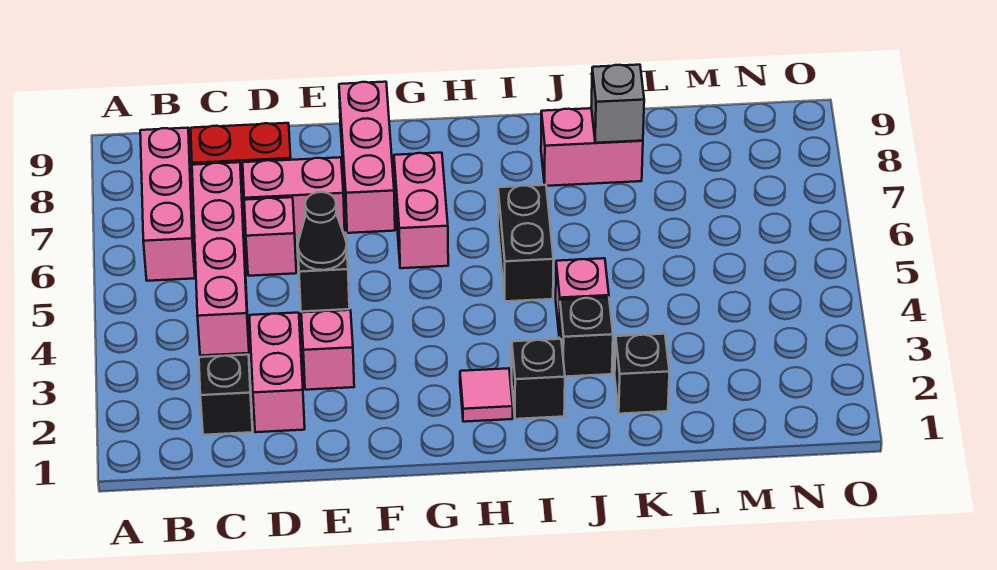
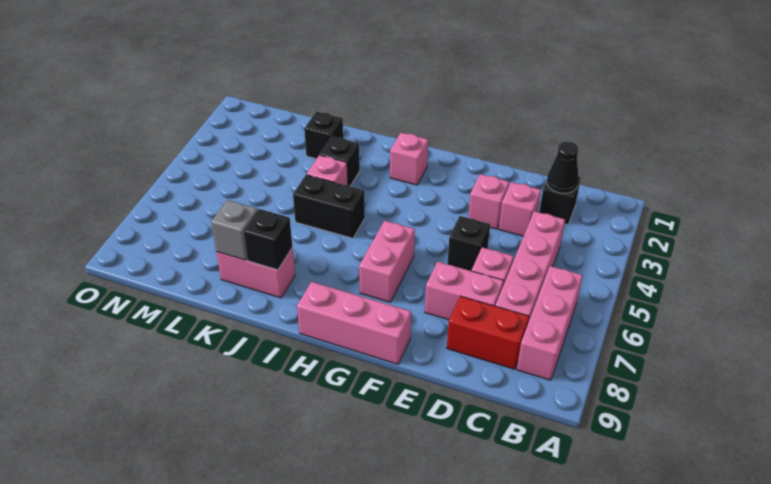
pink brick D2:D3 level 1 -> pink brick D3 level 1
black cone E5 level 2 -> black cone C2 level 2
pink brick F7:F9 level 1 -> pink brick F9:H9 level 1
pink tile H2 level 1 -> pink brick H2 level 1
black brick I2 level 1 -> black brick J8 level 2
black brick I5:I6 level 1 -> black brick I5:J5 level 1

